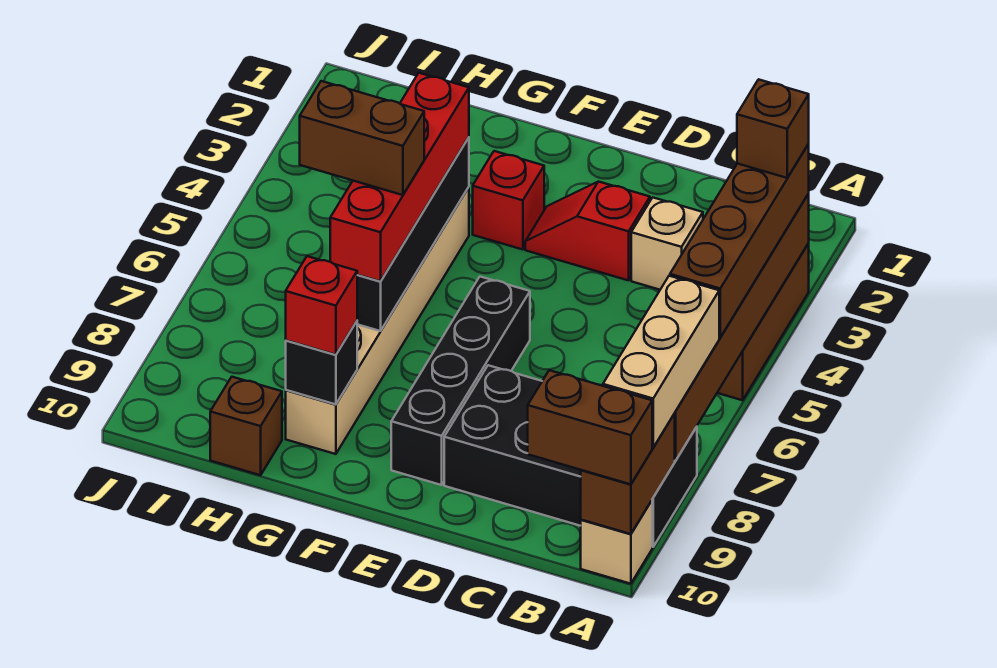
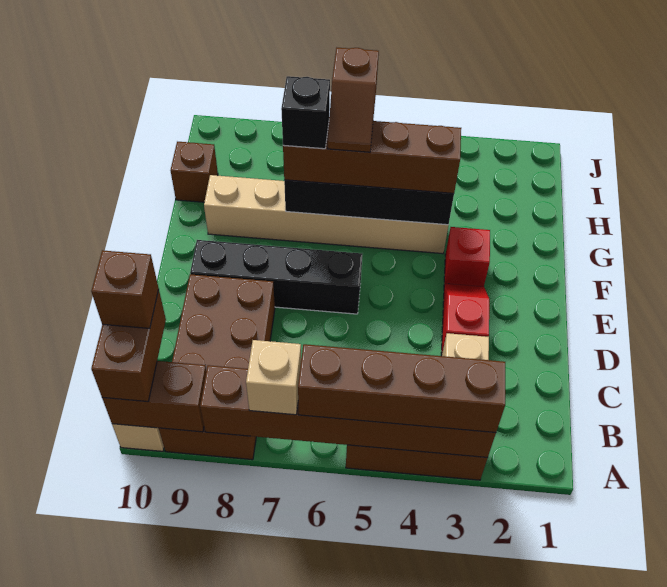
brown brick A3 level 4 -> brown brick B10 level 4
tan brick A7:A9 level 3 -> tan brick A7 level 3
black brick A8:D9 level 1 -> brown brick A8:D9 level 1
red brick G4:G7 level 3 -> brown brick G4:G7 level 3
brown brick G6:H6 level 4 -> brown slope G6:H6 level 4 top H
black brick G9 level 2 -> black brick G7 level 4
red brick G9 level 3 -> none

